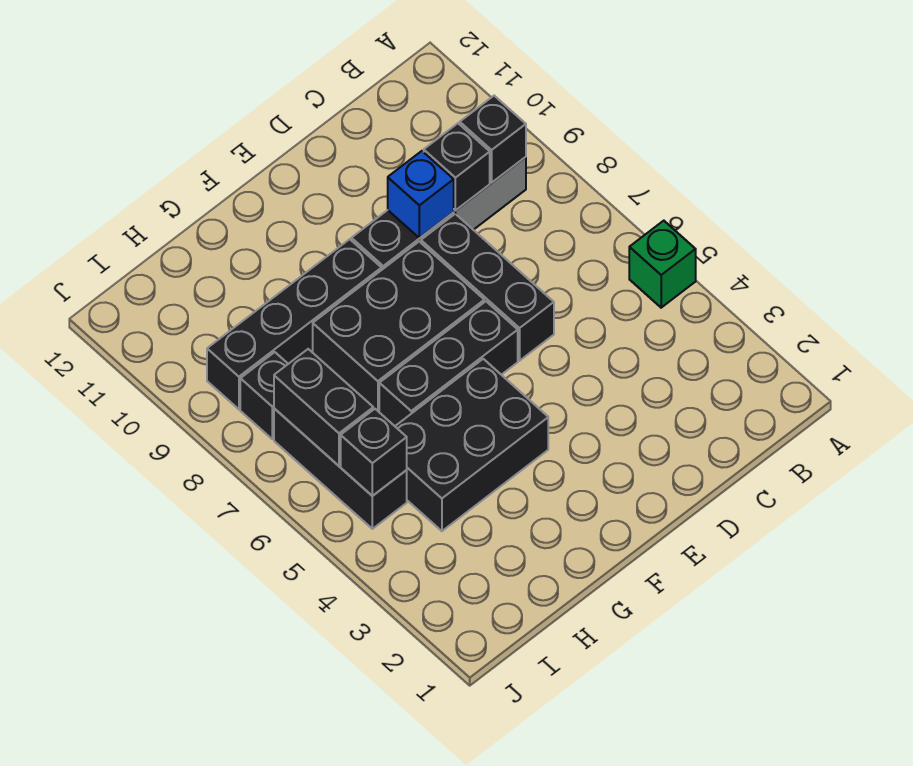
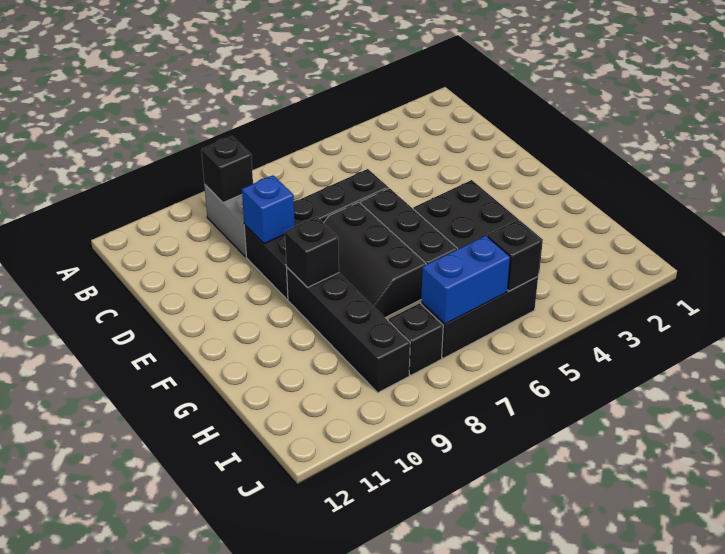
green brick A5 level 1 -> none
black brick C9 level 2 -> black brick F9 level 2
black brick E7:G8 level 1 -> black slope E7:G8 level 1 top 7
black brick I6:I7 level 2 -> blue brick I6:I7 level 2

